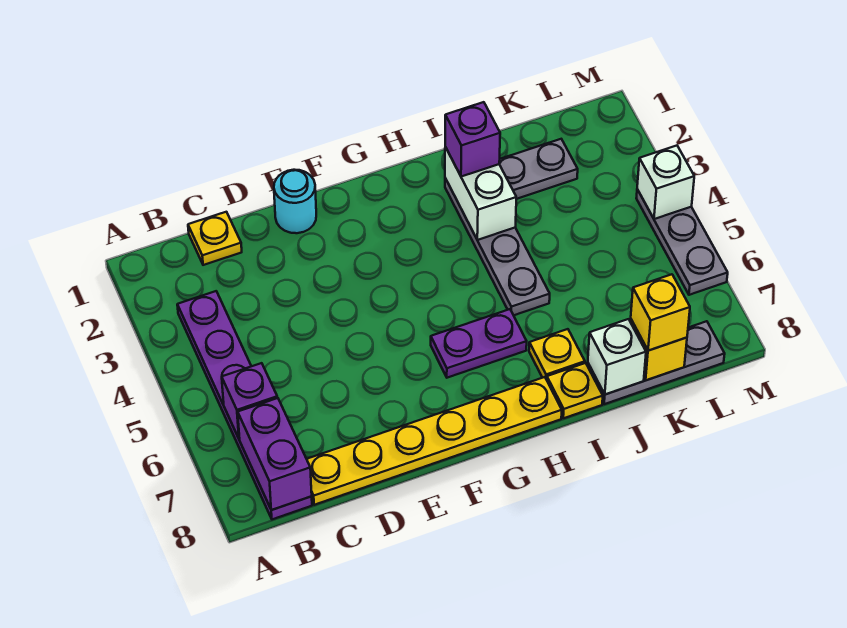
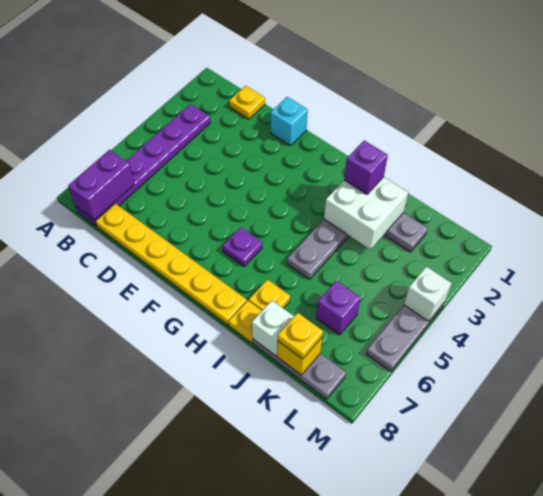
purple brick B6 level 2 -> purple brick K6 level 1
cyan round brick E1 level 1 -> cyan brick E1 level 1
purple plate G6:H6 level 1 -> purple plate G6 level 1
white brick I2:I3 level 2 -> white brick I2:J3 level 2
yellow brick K8 level 3 -> yellow plate K8 level 3

